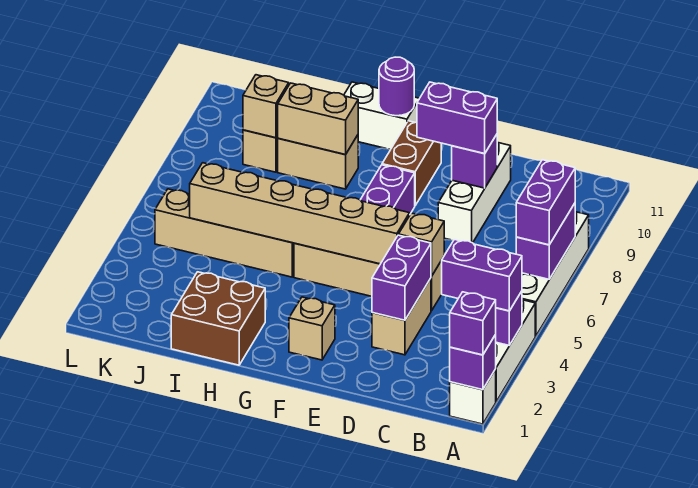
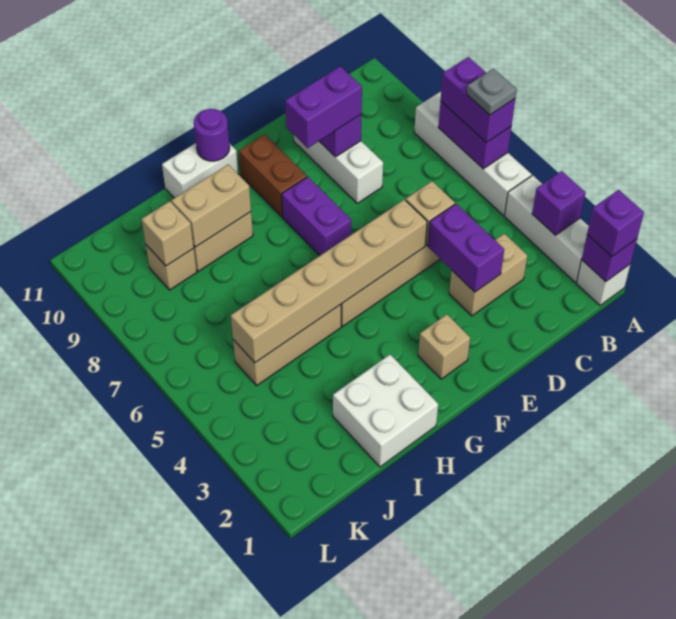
purple brick A3:B3 level 3 -> none
none -> grey plate A6 level 4
tan brick D3:D4 level 1 -> tan brick C3:D3 level 1
brown brick H1:I2 level 1 -> white brick H1:I2 level 1
tan brick H5:K5 level 1 -> tan brick H5:J5 level 1

